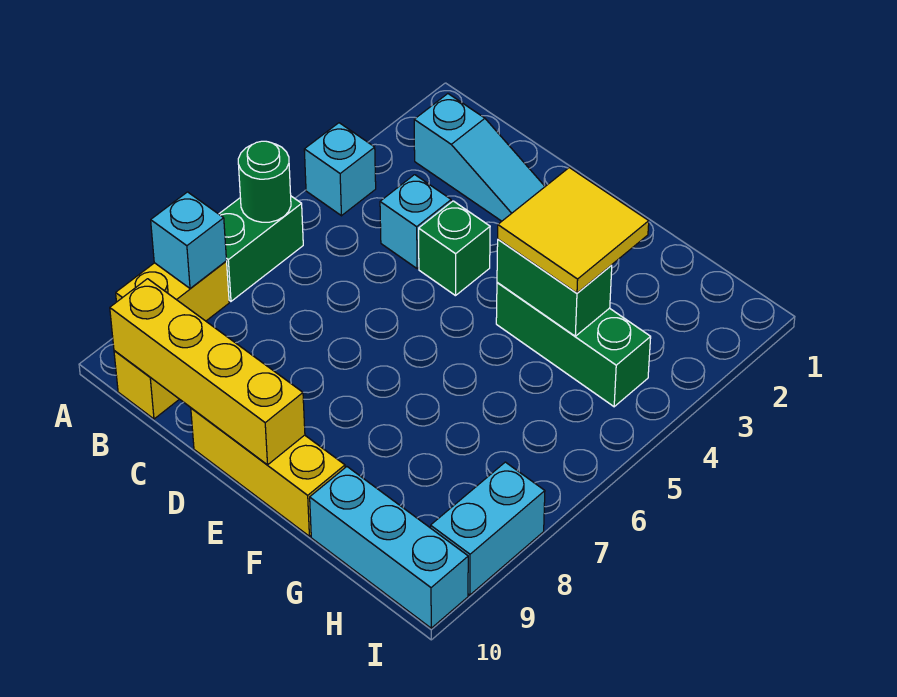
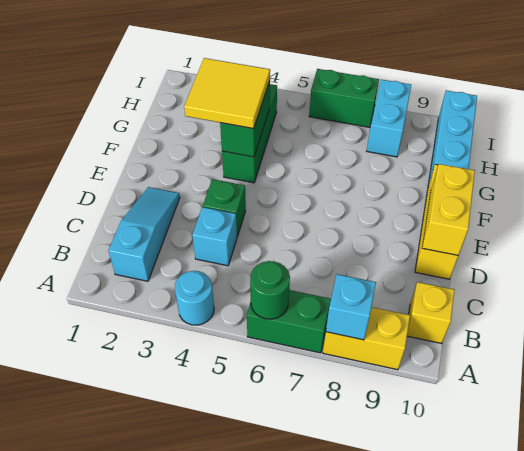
cyan brick A4 level 1 -> cyan round brick A4 level 1
yellow brick B10:E10 level 2 -> yellow brick D10:E10 level 2
none -> green brick I6:I7 level 1
cyan brick I8:I9 level 1 -> cyan brick H8:I8 level 1

